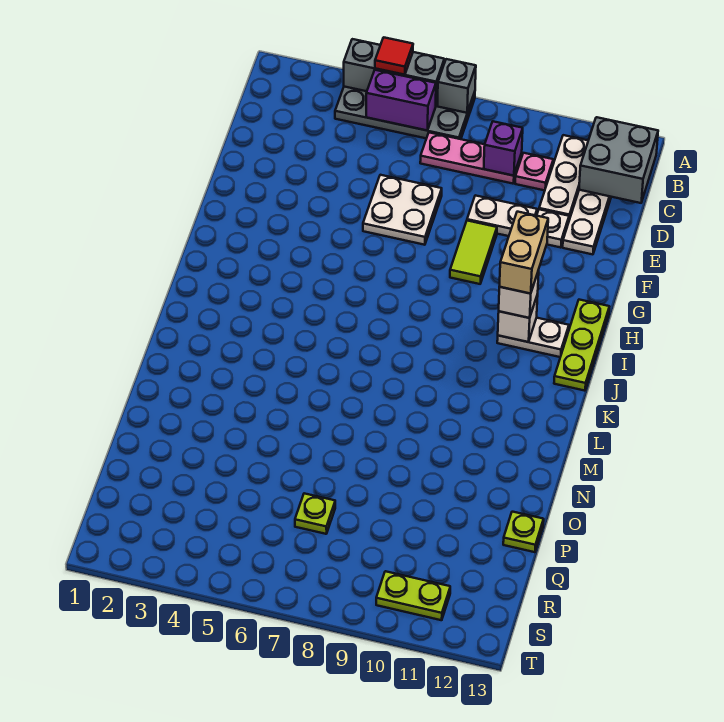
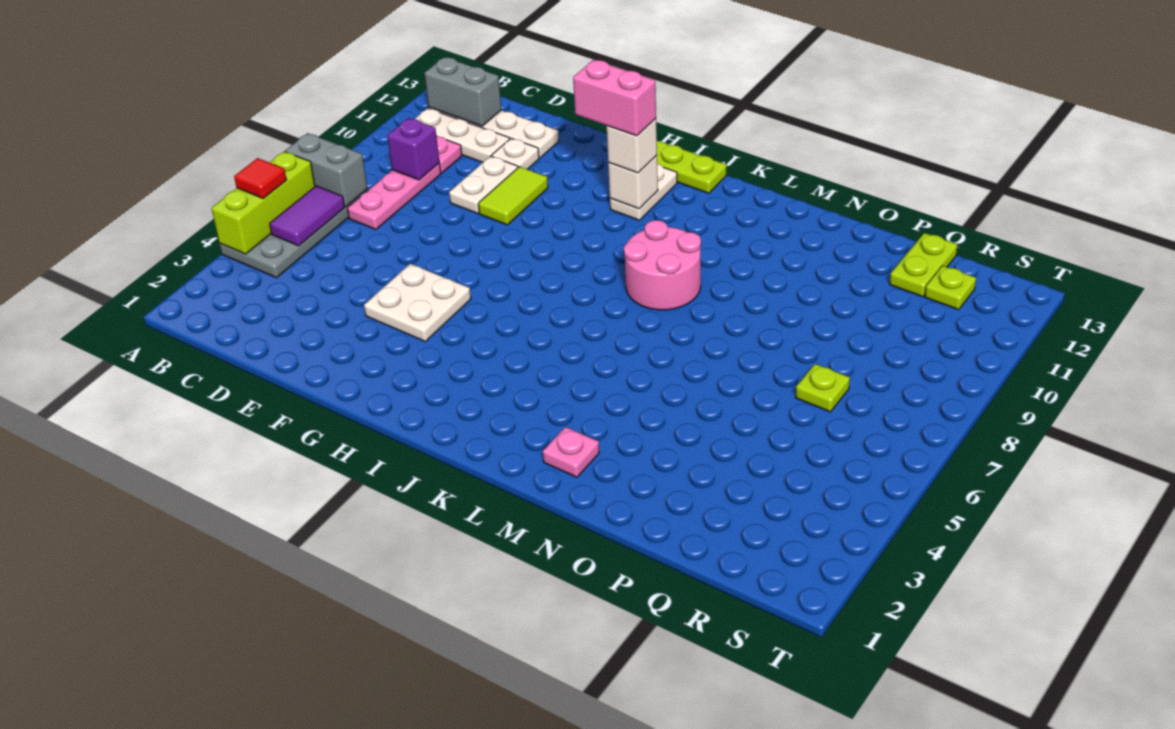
grey brick A4:A6 level 2 -> lime brick A4:A6 level 2
grey brick A7 level 2 -> grey brick A7:B7 level 2
purple brick B5:B6 level 2 -> purple tile B5:B6 level 2
grey brick B12:C13 level 2 -> grey brick B12:C12 level 2
white plate E6:F7 level 1 -> white plate F4:G5 level 1
lime tile F9:G9 level 1 -> lime tile F9:F10 level 1
tan brick H11:I11 level 4 -> pink brick H11:I11 level 4
none -> pink round brick K8:L9 level 1
none -> pink plate M2 level 1
lime plate P13 level 1 -> lime plate R12 level 1
lime plate S10:S11 level 1 -> lime plate Q12:Q13 level 1

